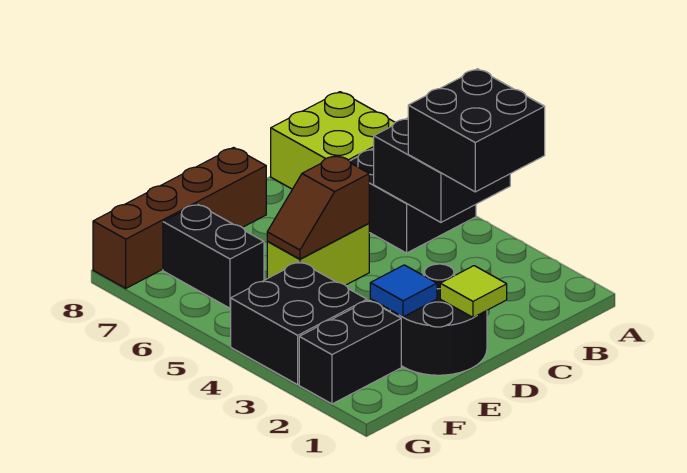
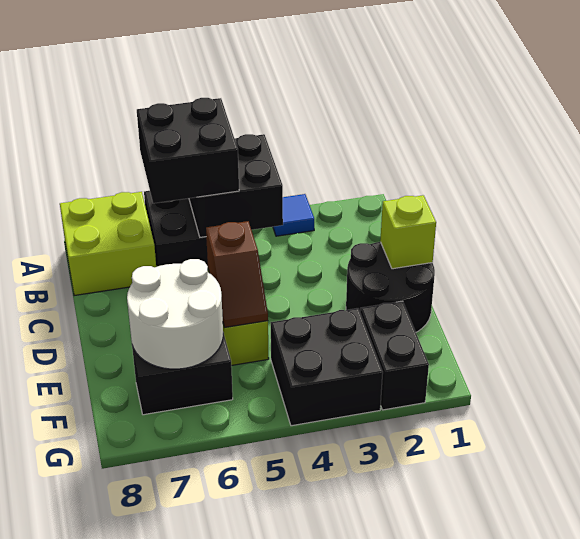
black brick A3:B4 level 3 -> black brick A5:B6 level 3
lime tile D1 level 2 -> lime brick D1 level 2
brown brick D8:G8 level 1 -> none
blue tile E2 level 2 -> blue tile A3 level 1
none -> white round brick E6:F7 level 2

